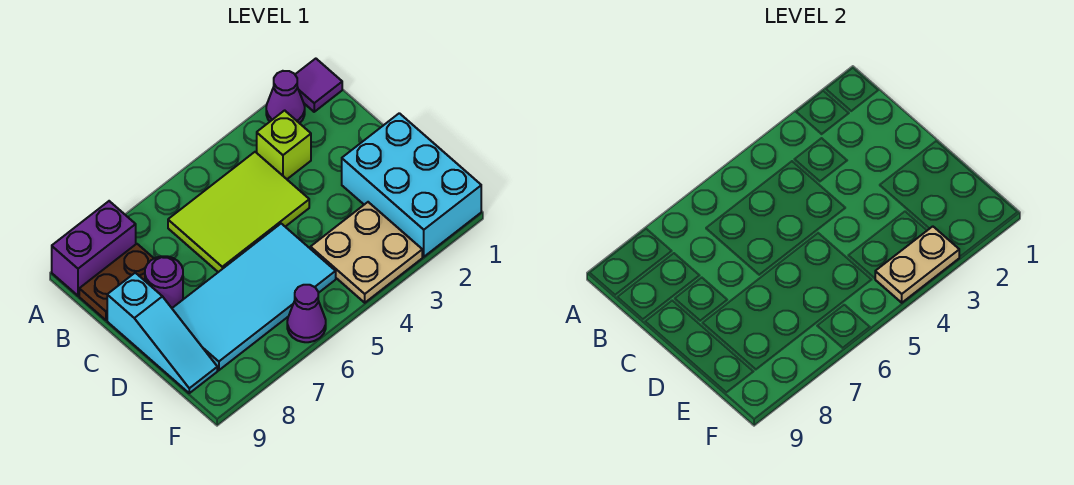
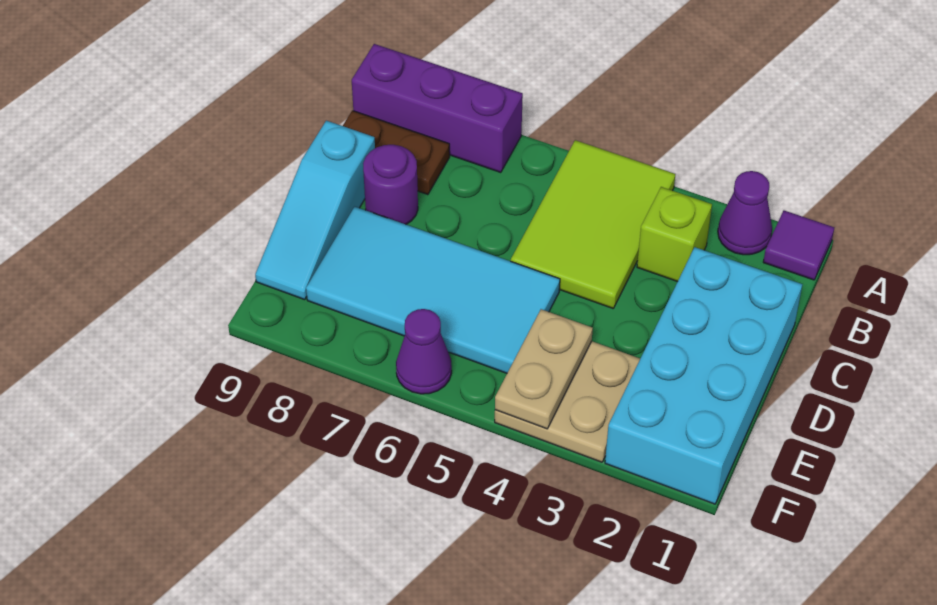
purple brick A8:A9 level 1 -> purple brick A7:A9 level 1
lime tile B4:C6 level 1 -> lime tile A4:C5 level 1
cyan brick D1:F2 level 1 -> cyan brick C1:F2 level 1
tan plate F3:F4 level 2 -> tan plate E4:F4 level 2

